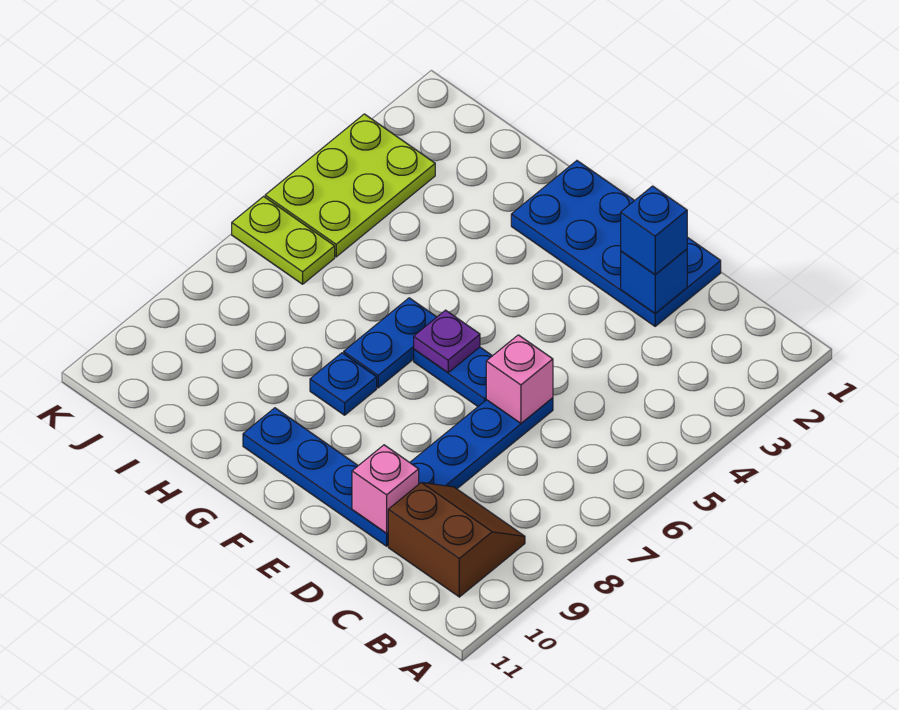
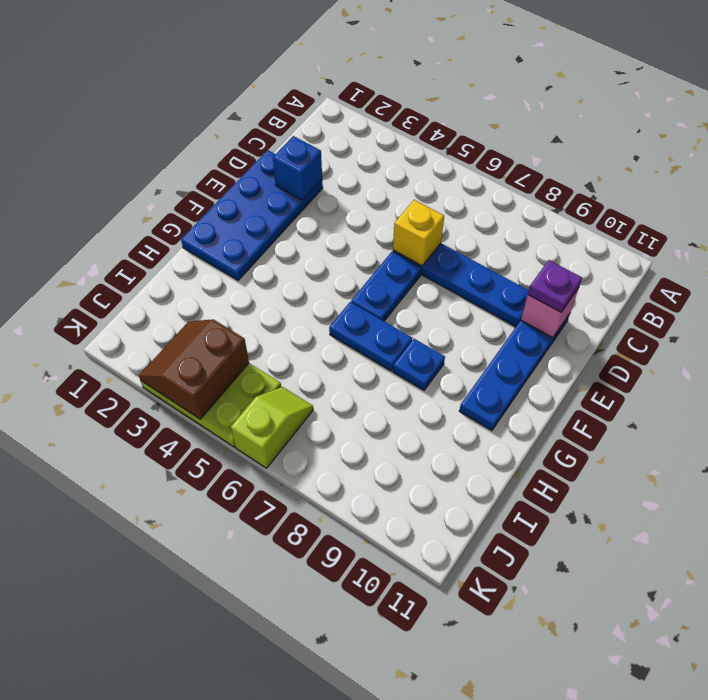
brown slope B9:C10 level 1 top 10 -> brown slope J3:K4 level 2 top 4
blue brick D2 level 3 -> none
pink brick D6 level 2 -> yellow brick D6 level 2
purple plate F6 level 2 -> purple plate D10 level 3
lime plate J6:K6 level 1 -> lime slope J6:K6 level 1 top K

